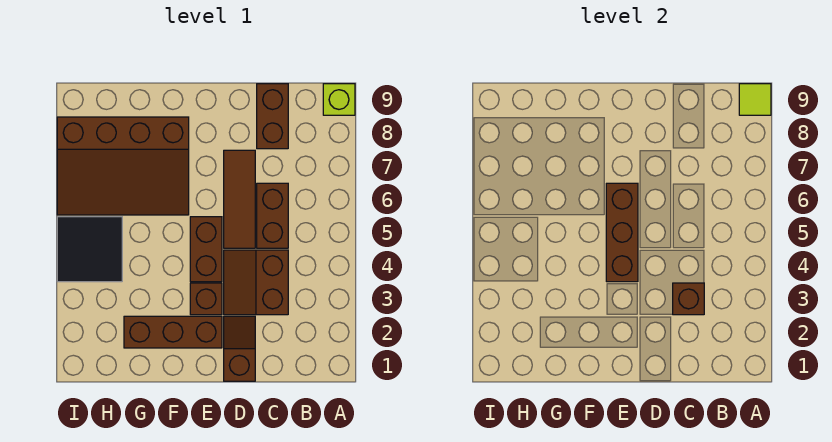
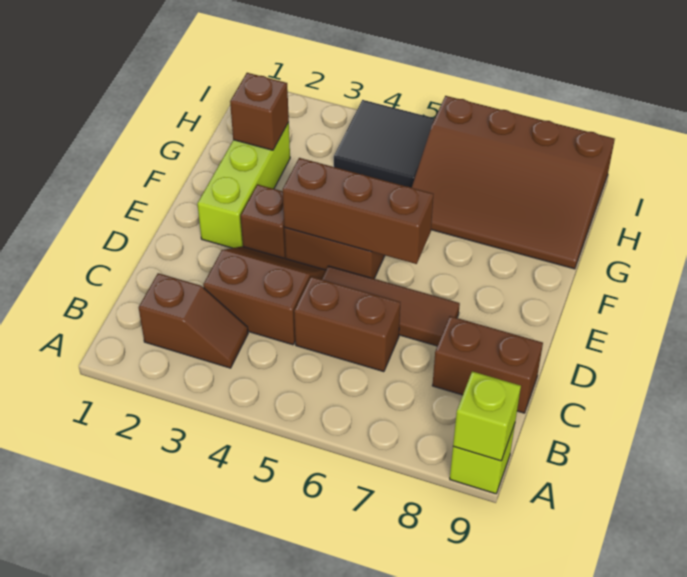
lime tile A9 level 2 -> lime brick A9 level 2
brown brick C3 level 2 -> brown brick G2 level 2
brown slope D1:D2 level 1 top 1 -> brown slope B2:B3 level 1 top 2
brown brick E2:G2 level 1 -> lime brick E2:G2 level 1
brown slope F6:I8 level 1 top 8 -> brown slope G6:I9 level 1 top I

